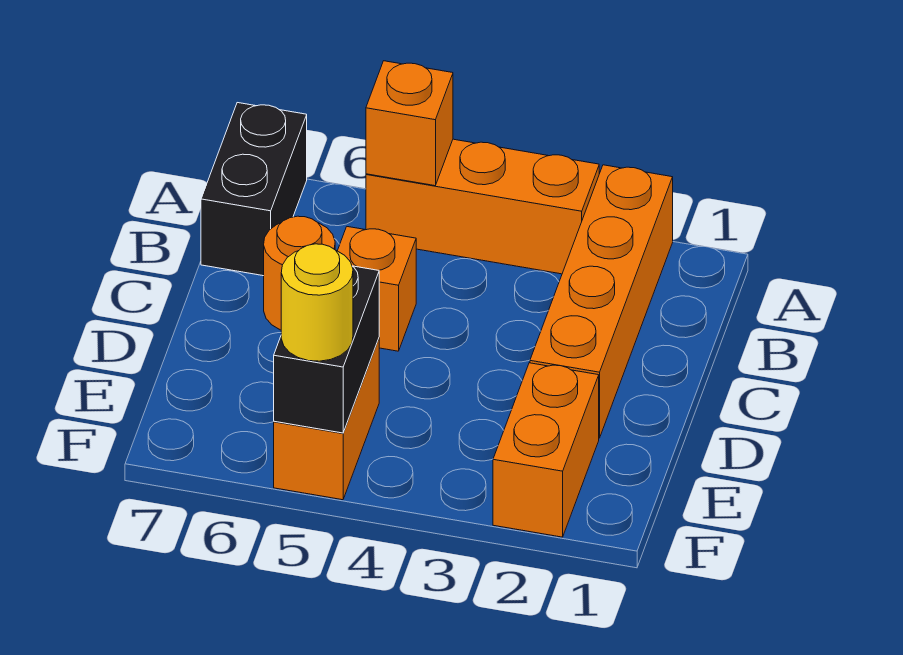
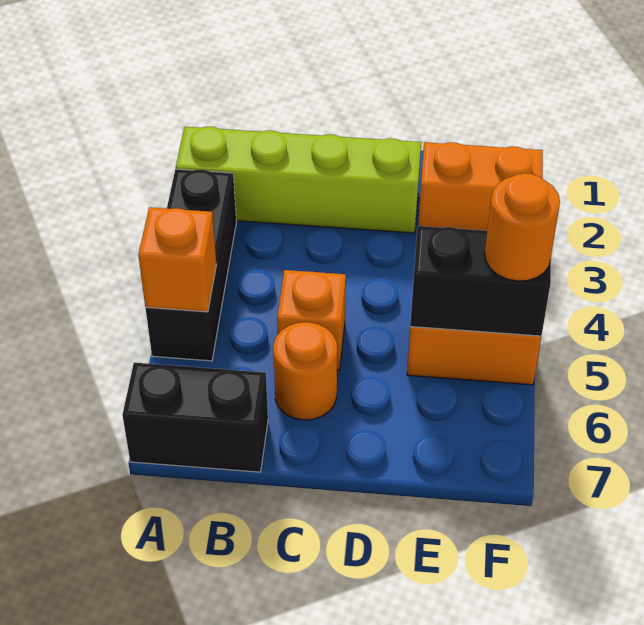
orange brick A2:D2 level 1 -> lime brick A2:D2 level 1
orange brick A3:A5 level 1 -> black brick A3:A5 level 1
yellow round brick F5 level 3 -> orange round brick F5 level 3

